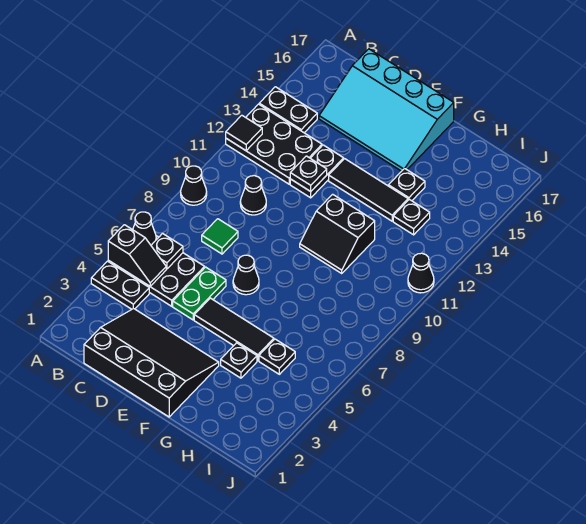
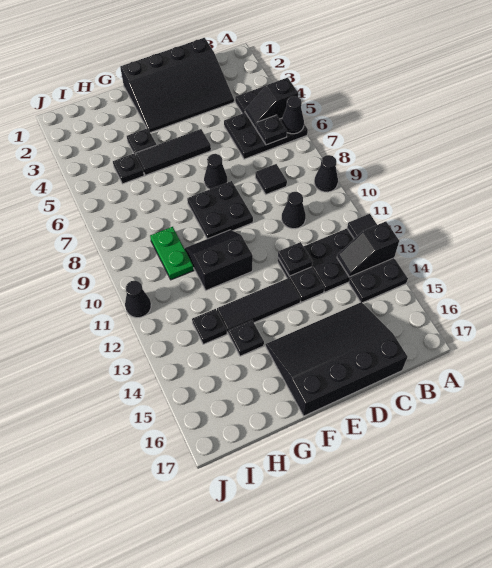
none -> black slope A13:B13 level 2 top A
green tile C8 level 1 -> black tile C8 level 1
cyan slope C15:F17 level 1 top 17 -> black slope C15:F17 level 1 top 17
green plate D5:D6 level 1 -> green plate H9:H10 level 1
none -> black plate E8:F9 level 1

